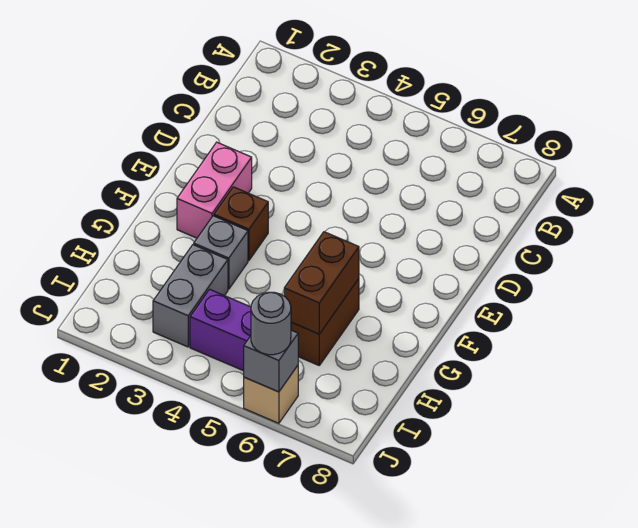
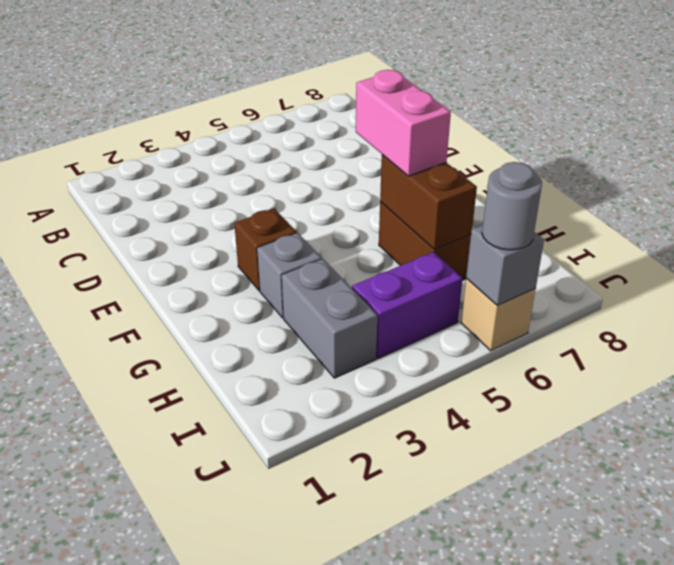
pink brick E2:F2 level 1 -> pink brick F6:G6 level 3

